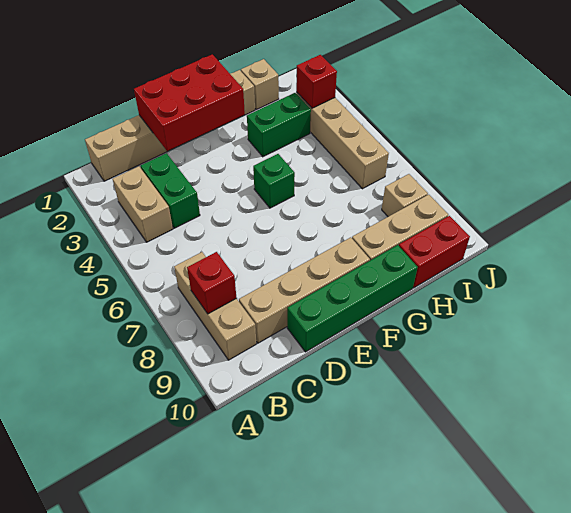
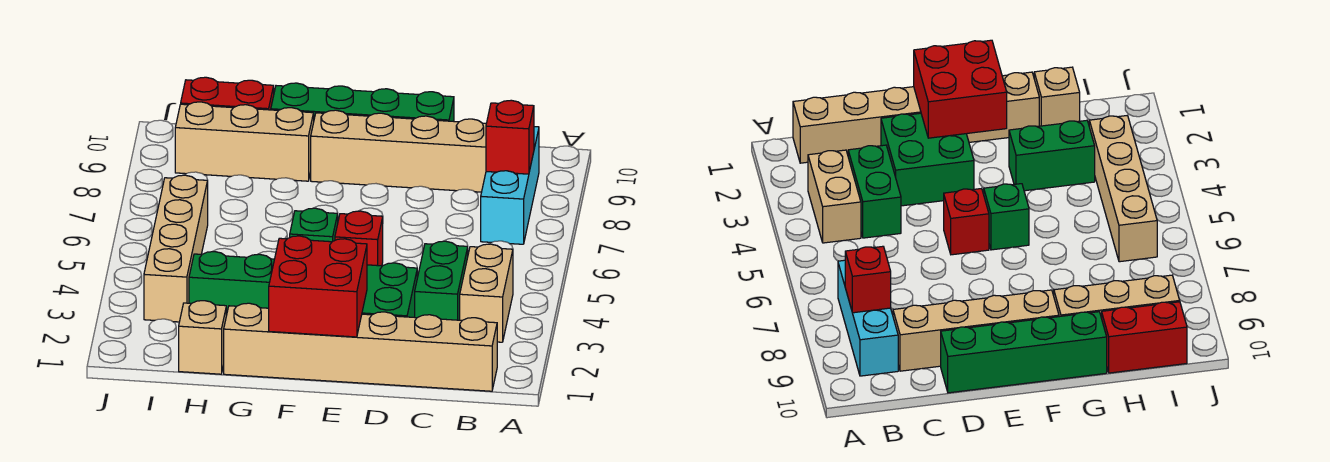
tan brick B7:B9 level 1 -> cyan brick B7:B9 level 1
red brick D1:F2 level 2 -> red brick E1:F2 level 2
none -> green brick D2:E3 level 1
red brick I3 level 2 -> red brick E5 level 1
tan brick I8 level 1 -> none

